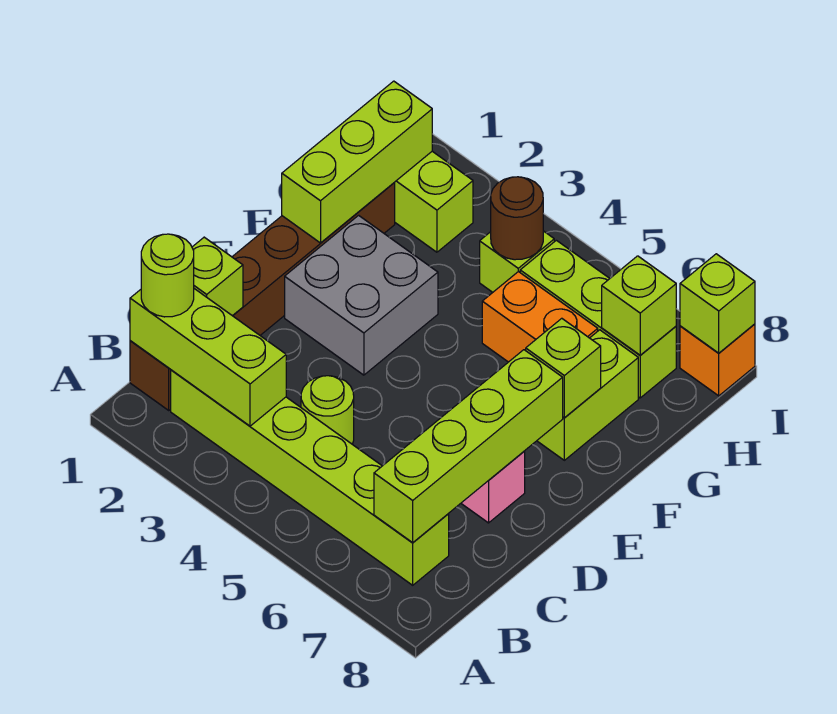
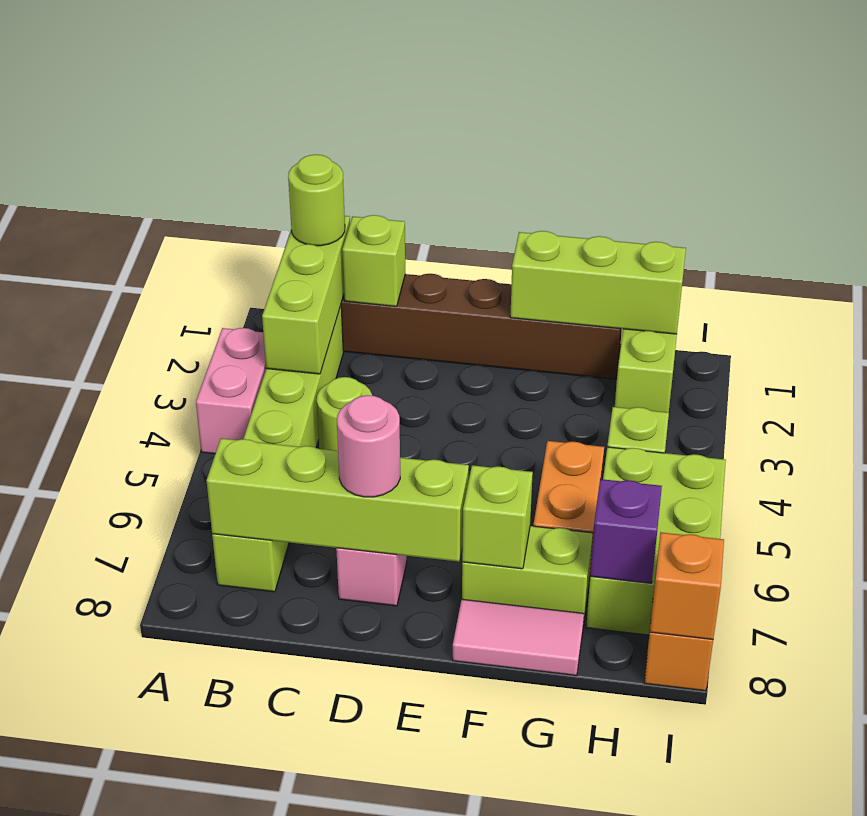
none -> pink brick A3:A4 level 1
none -> pink round brick D7 level 3
grey brick E2:F3 level 1 -> none
none -> pink tile F8:G8 level 1
brown round brick H4 level 2 -> none
lime brick H5:H7 level 1 -> lime brick H5:I7 level 1
lime brick H7 level 2 -> purple brick H7 level 2
lime brick I8 level 2 -> orange brick I8 level 2

